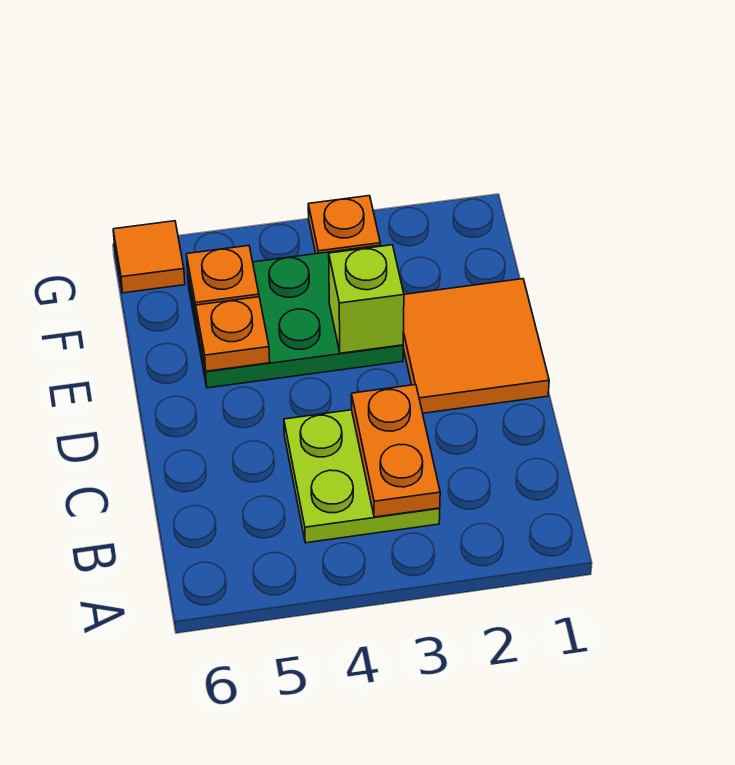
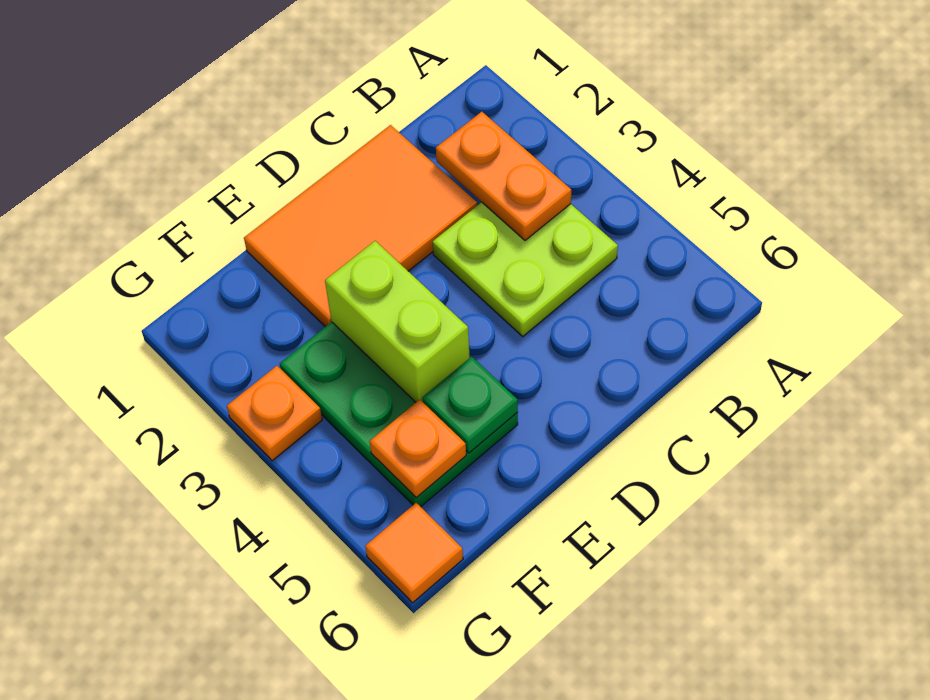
orange plate B3:C3 level 2 -> orange plate B2:B3 level 2
orange tile D1:E2 level 1 -> orange tile C1:E2 level 1
lime brick E3 level 2 -> lime brick E3:E4 level 2
orange plate E5 level 2 -> green plate E5 level 2

